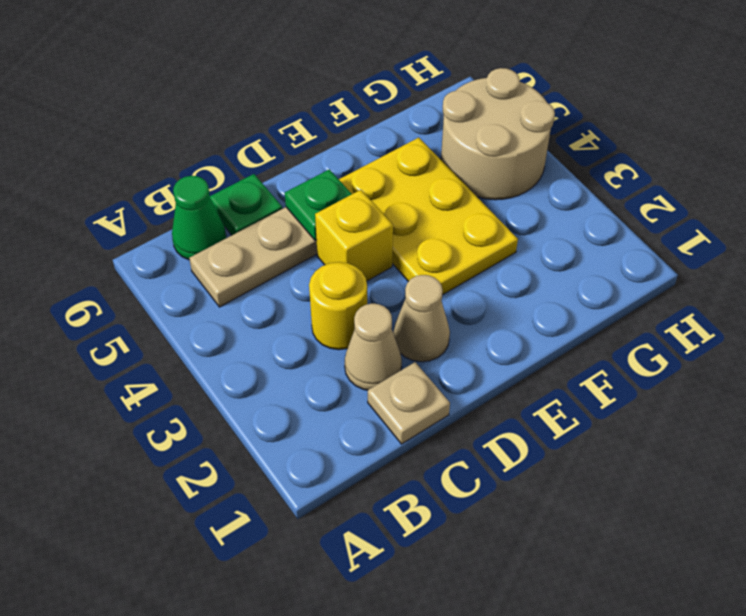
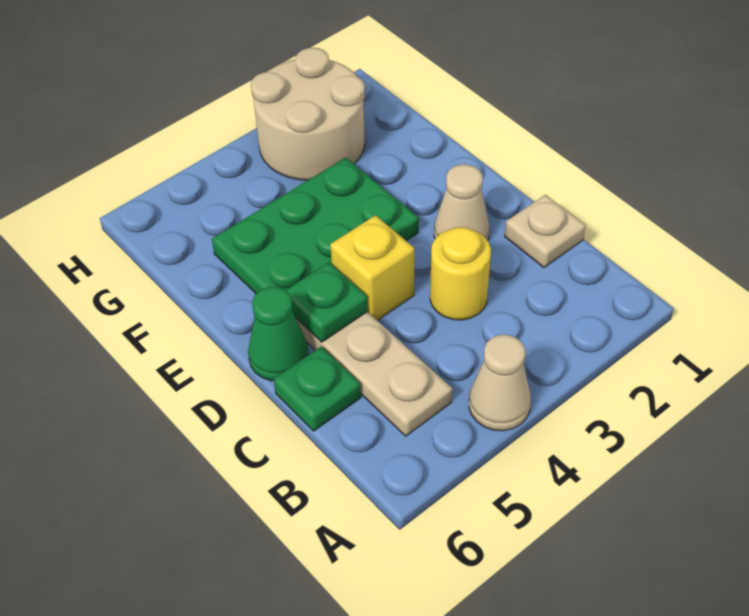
green cone B6 level 1 -> green cone D6 level 1
tan cone C2 level 1 -> tan cone A4 level 1
yellow plate E3:F5 level 1 -> green plate E3:F5 level 1
tan round brick G4:H5 level 1 -> tan round brick G2:H3 level 1

